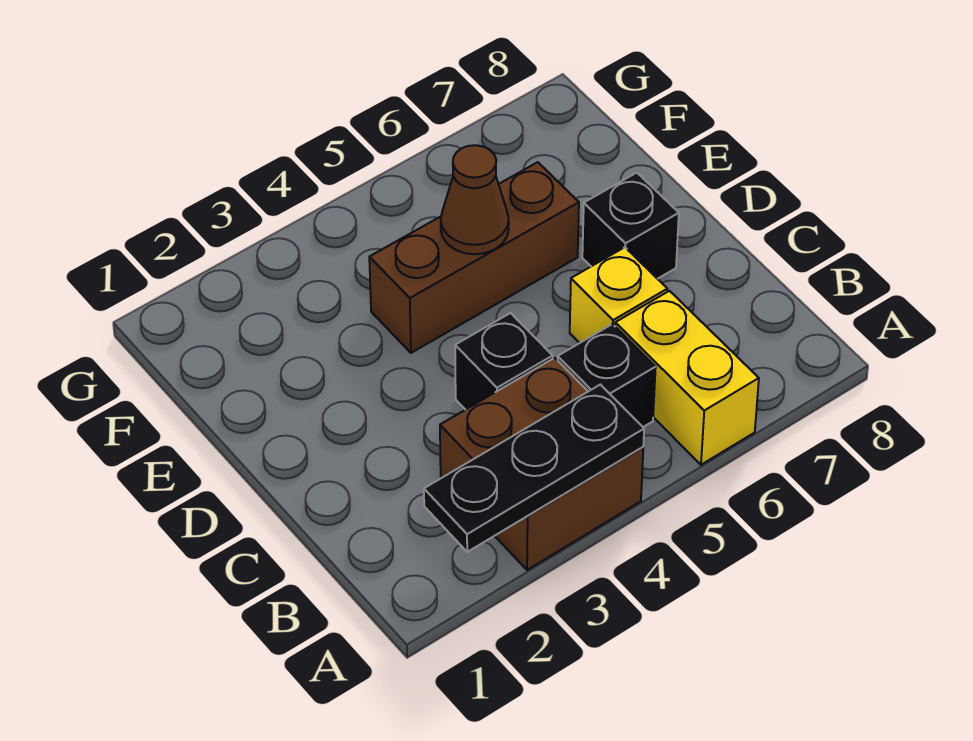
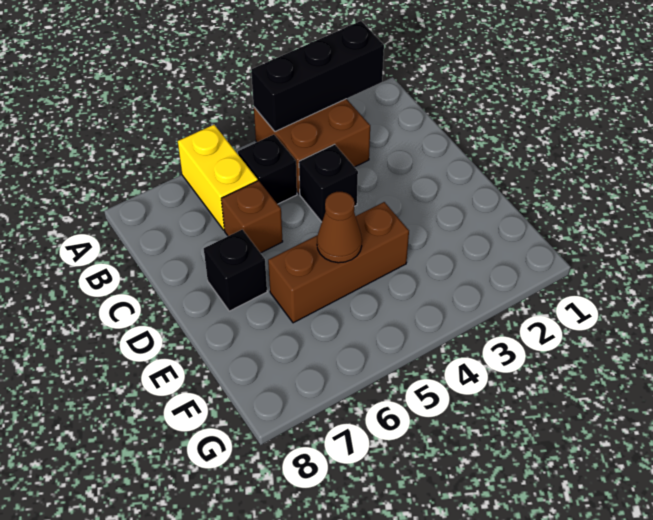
black plate A2:A4 level 2 -> black brick A2:A4 level 2
yellow brick C6 level 1 -> brown brick C6 level 1

